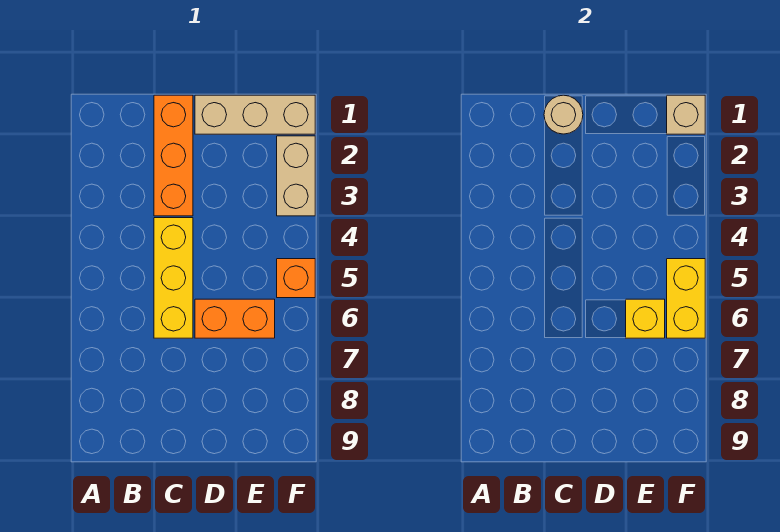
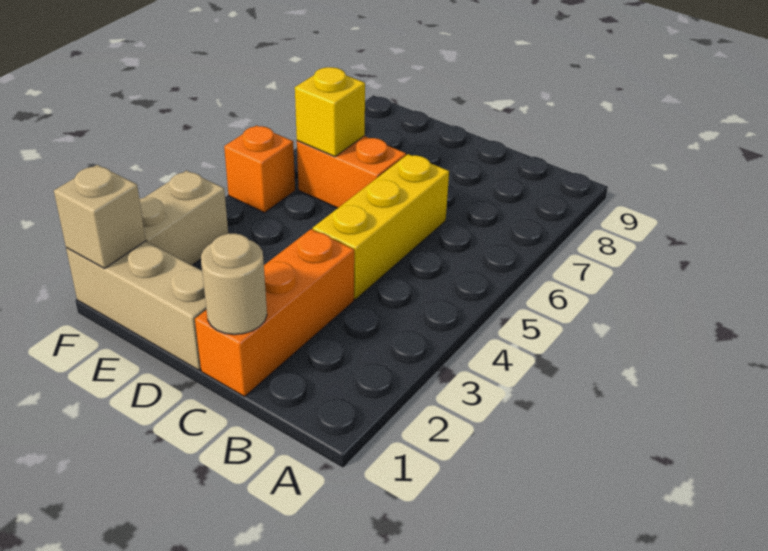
yellow brick F5:F6 level 2 -> none

